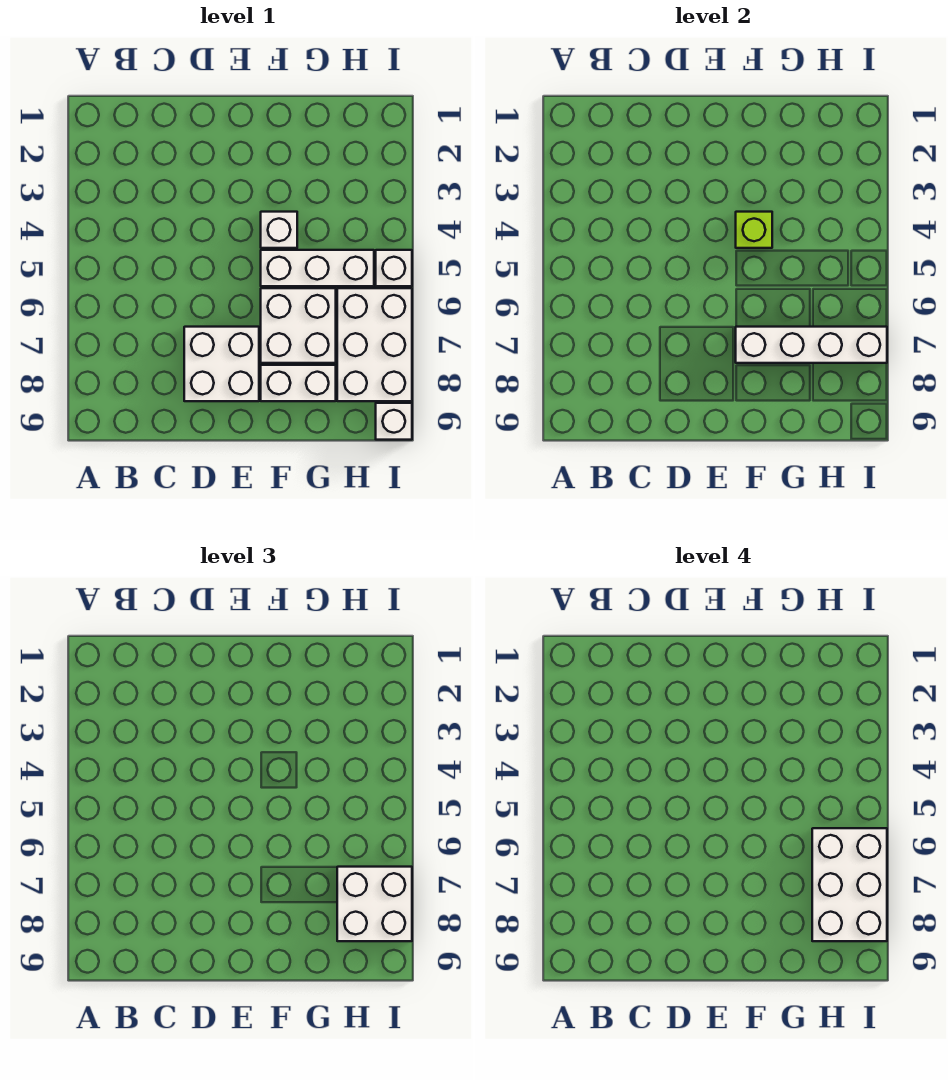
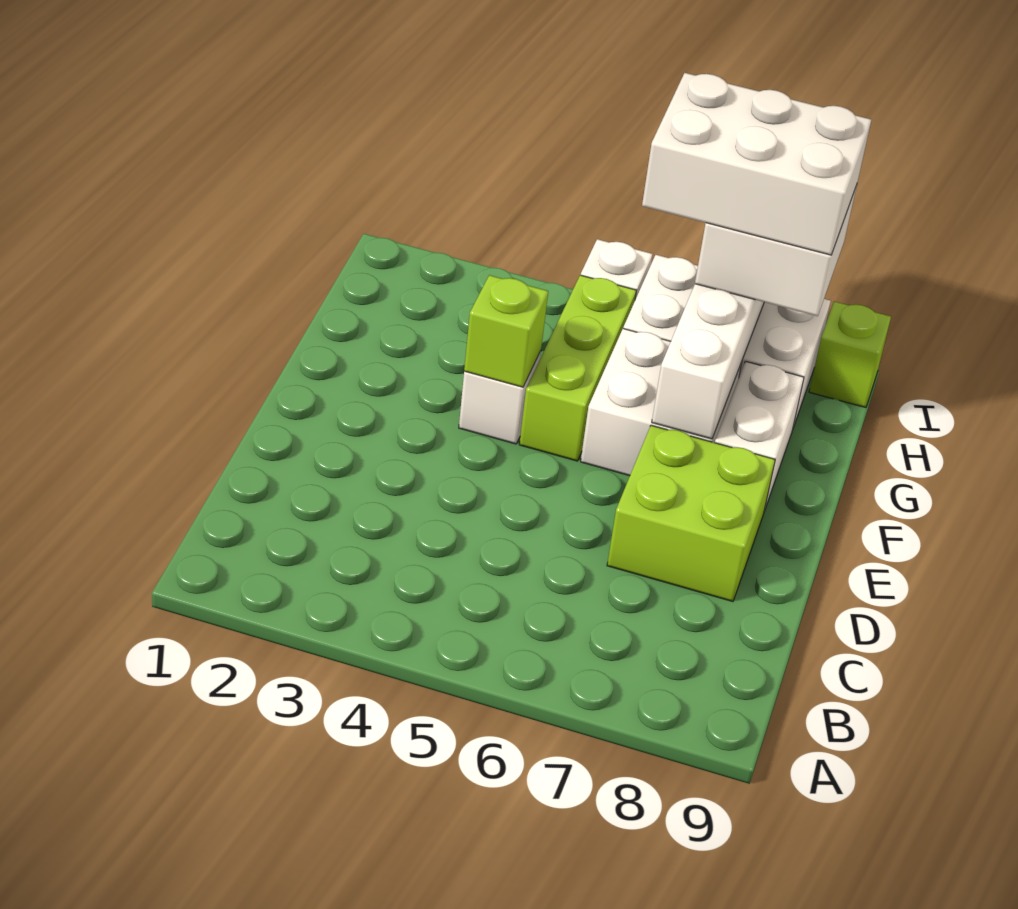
white brick D7:E8 level 1 -> lime brick D7:E8 level 1
white brick F5:H5 level 1 -> lime brick F5:H5 level 1
white brick I9 level 1 -> lime brick I9 level 1

